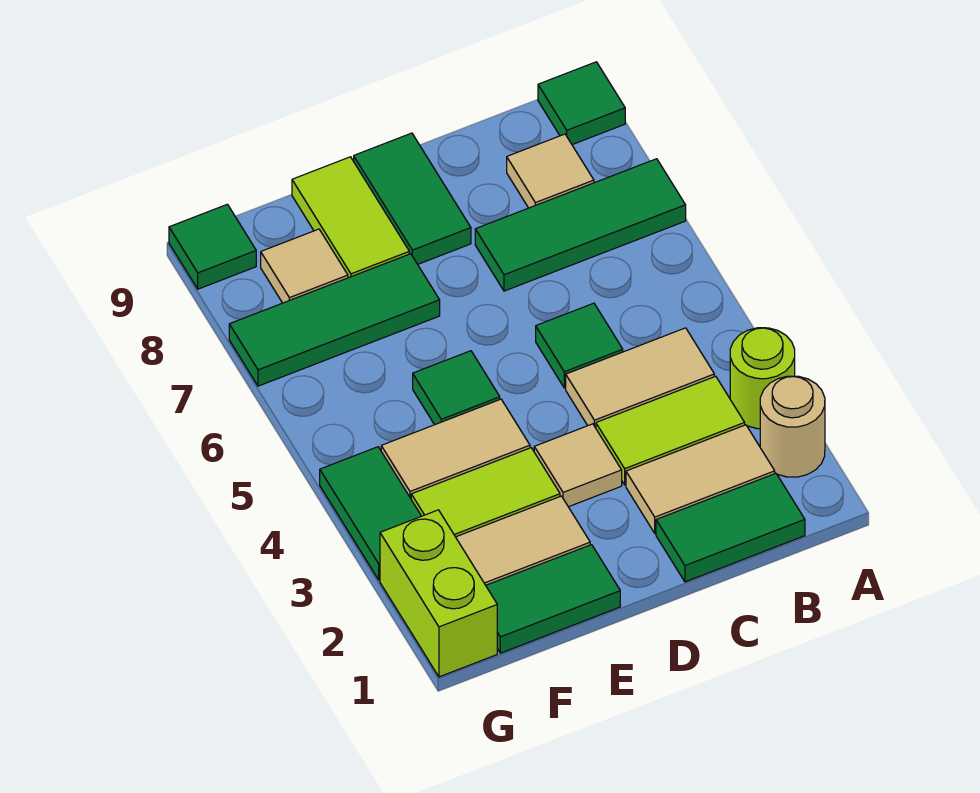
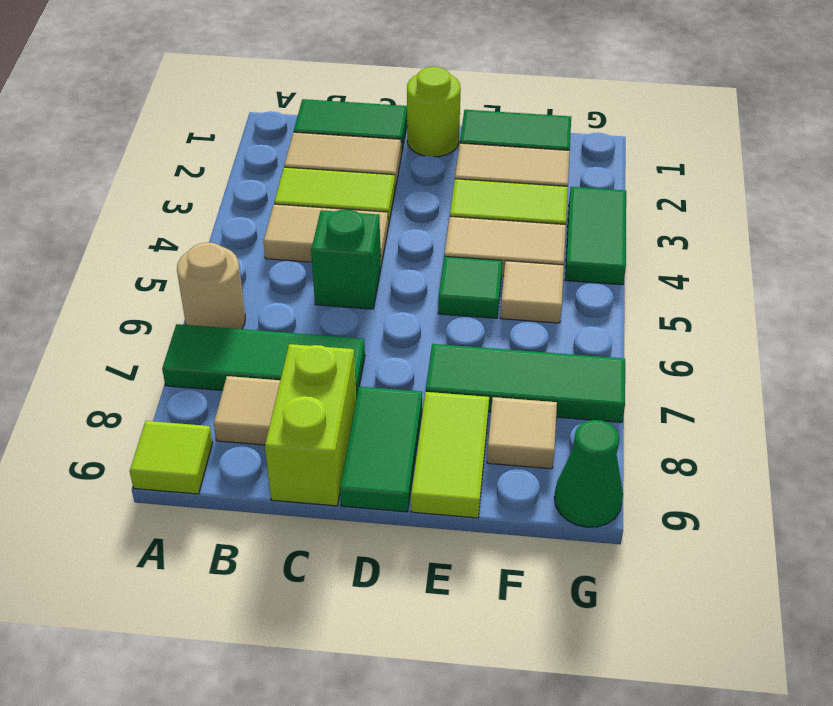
tan round brick A2 level 1 -> tan round brick A6 level 1
lime round brick A3 level 1 -> lime round brick D1 level 1
green tile A9 level 1 -> lime tile A9 level 1
green tile C5 level 1 -> green brick C5 level 1
tan tile D3 level 1 -> tan tile F5 level 1
lime brick G1:G2 level 1 -> lime brick C8:C9 level 1
green tile G9 level 1 -> green cone G9 level 1

